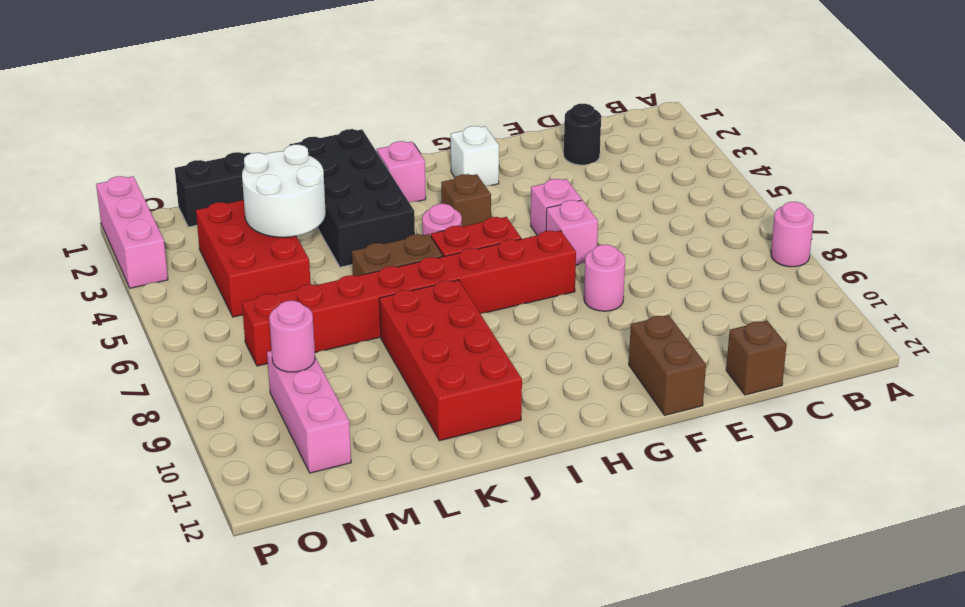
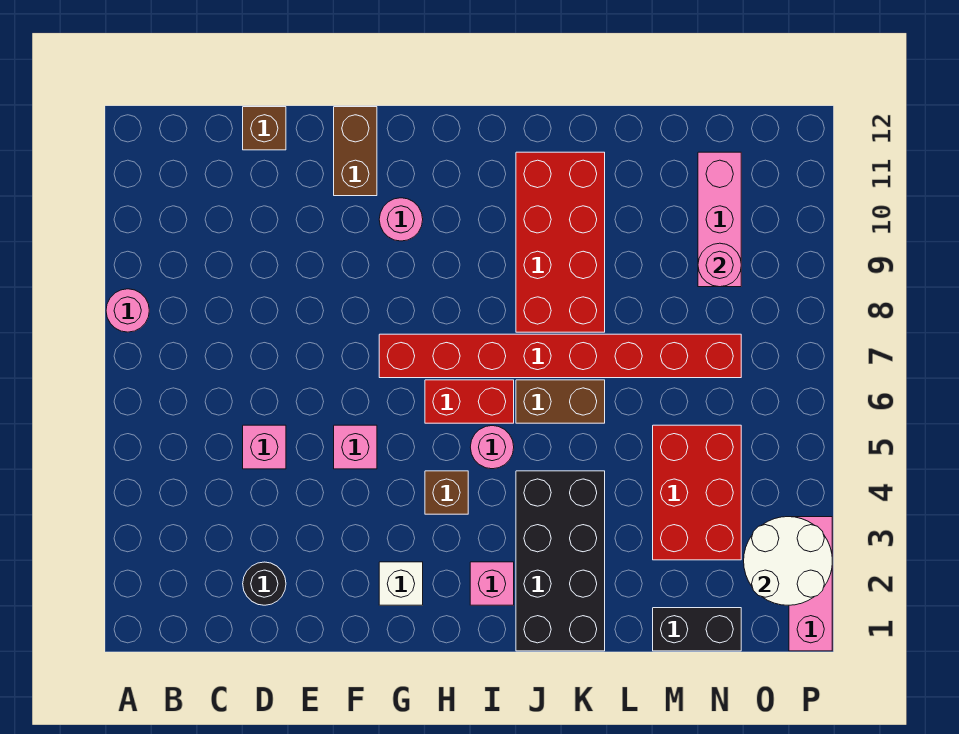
pink brick F6 level 1 -> pink brick D5 level 1
pink round brick F8 level 1 -> pink round brick G10 level 1
white round brick L3:M4 level 2 -> white round brick O2:P3 level 2

